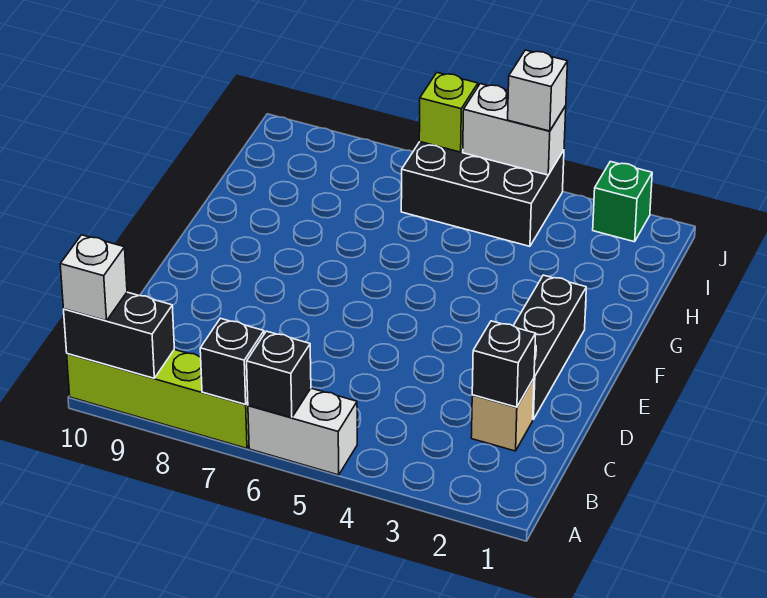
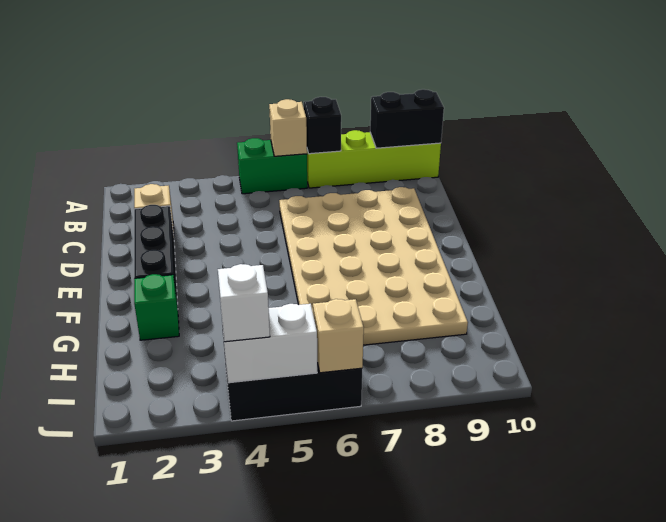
white brick A5:A6 level 1 -> green brick A5:A6 level 1
black brick A6 level 2 -> tan brick A6 level 2
white brick A10 level 3 -> none
black brick C2 level 2 -> none
none -> tan plate C6:H9 level 1
green brick J2 level 1 -> green brick G2 level 1
lime brick J6 level 2 -> tan brick J6 level 2

